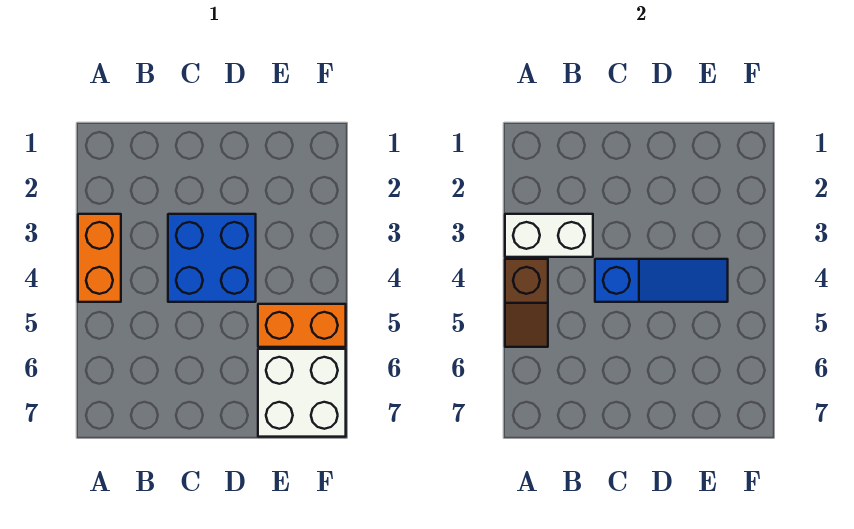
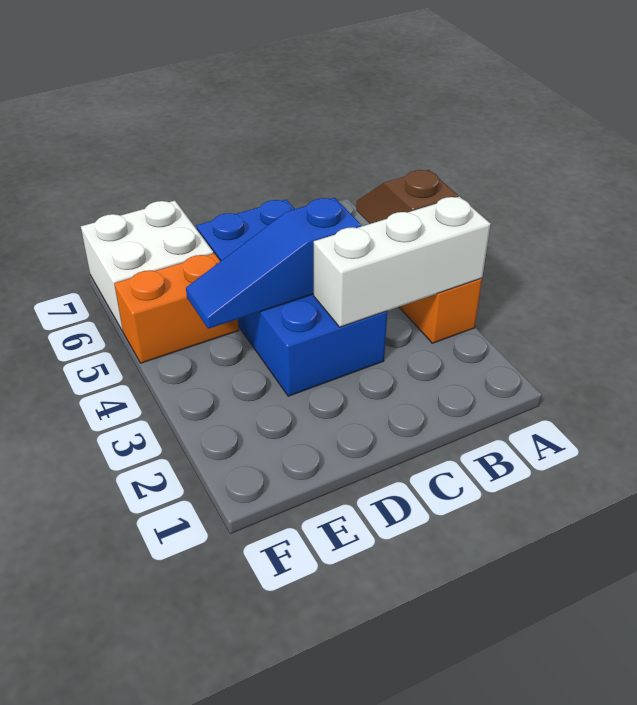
white brick A3:B3 level 2 -> white brick A3:C3 level 2
blue brick C3:D4 level 1 -> blue brick C3:D6 level 1

